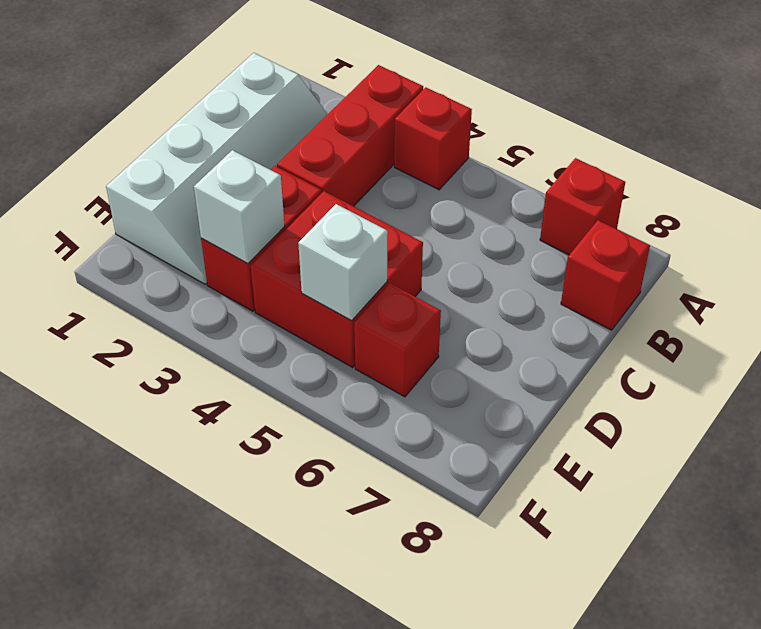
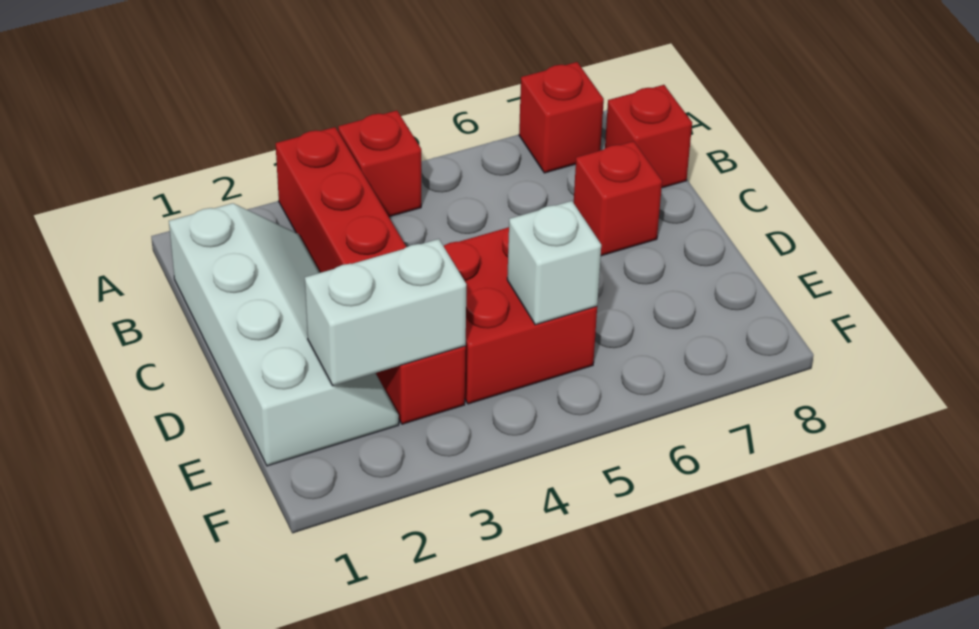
white brick E3 level 2 -> white brick E2:E3 level 2
red brick E6 level 1 -> red brick C7 level 1

